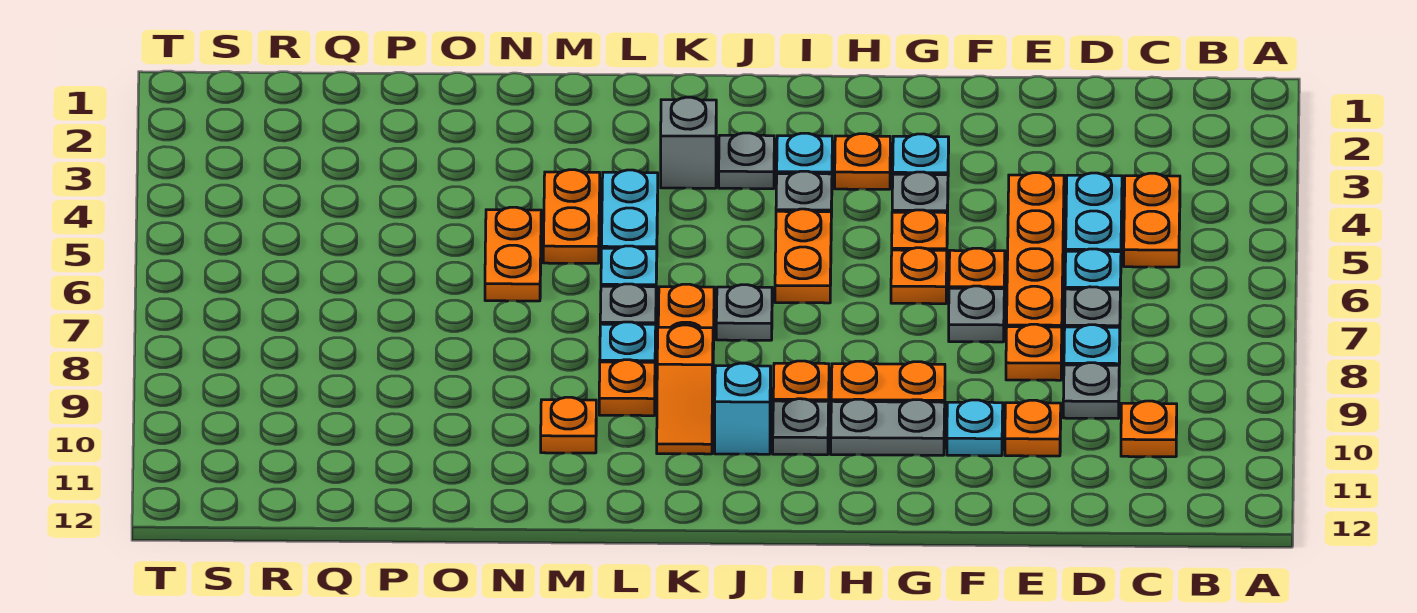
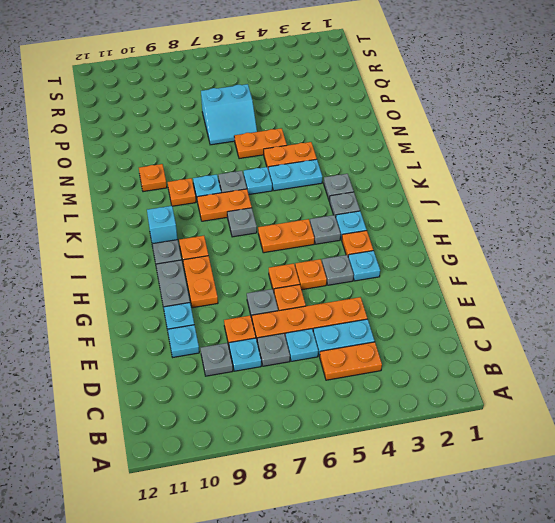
orange plate C10 level 1 -> none
orange plate E10 level 1 -> cyan plate E10 level 1
grey brick K3 level 1 -> grey plate K3 level 1
orange slope K9:K10 level 1 top 9 -> none
none -> cyan slope O6:P7 level 1 top P

